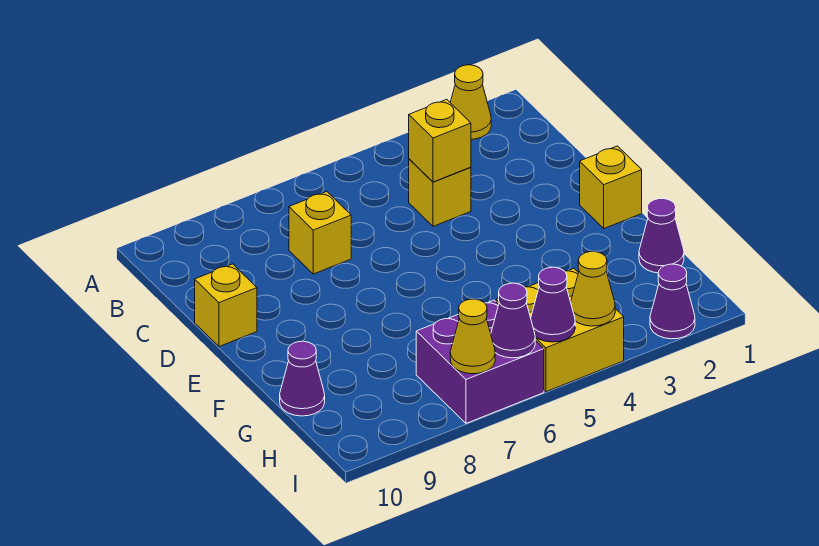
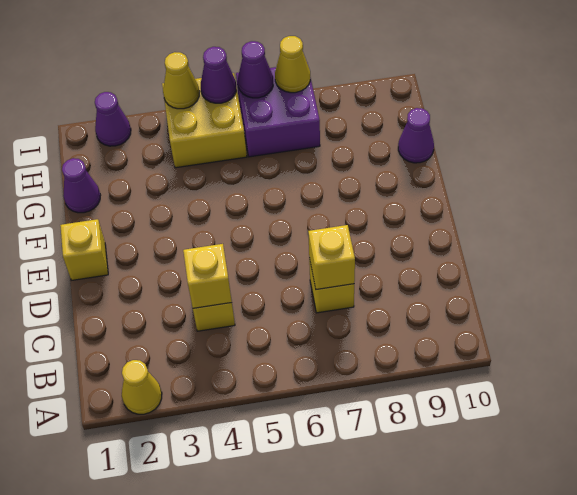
yellow brick D10 level 1 -> yellow brick C7 level 2

